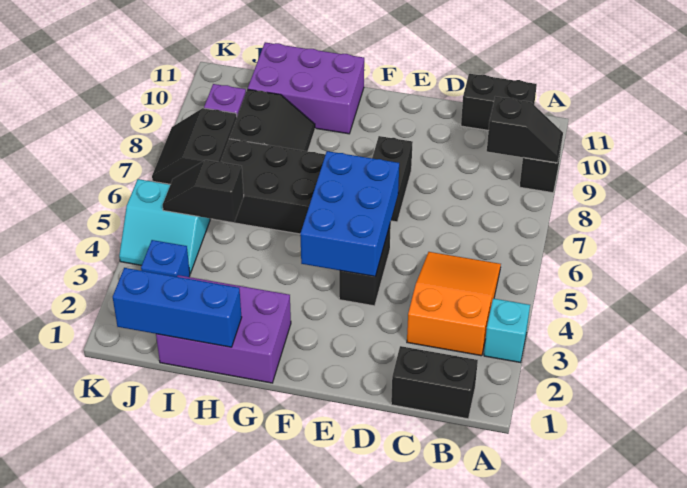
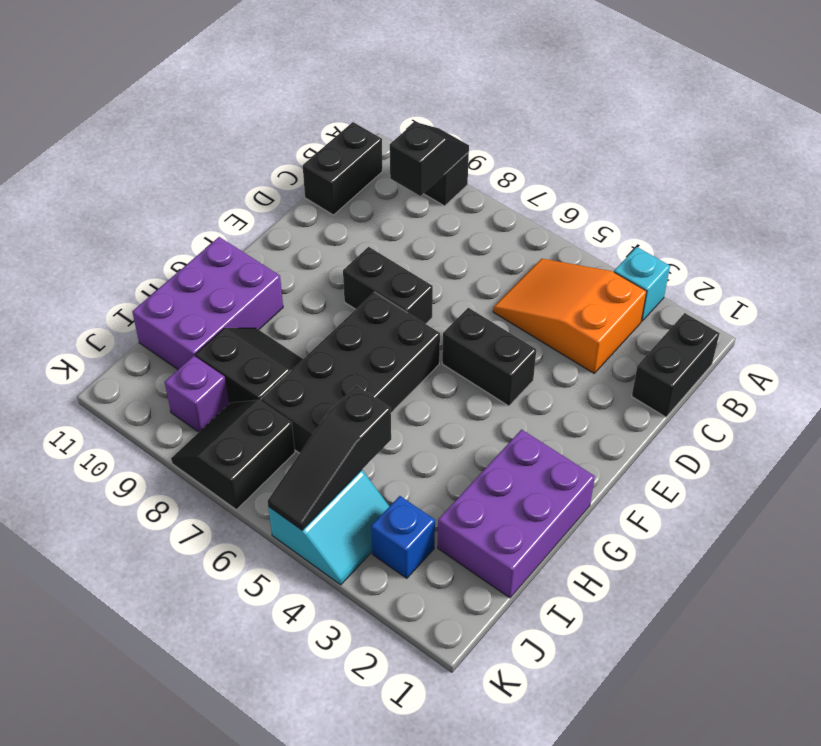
blue brick E4:F6 level 2 -> none
blue brick H1:J1 level 2 -> none
black slope I5:J5 level 2 top I -> black slope I5:K5 level 2 top I
black slope J7:K8 level 1 top J -> black slope J7:K8 level 1 top 7

